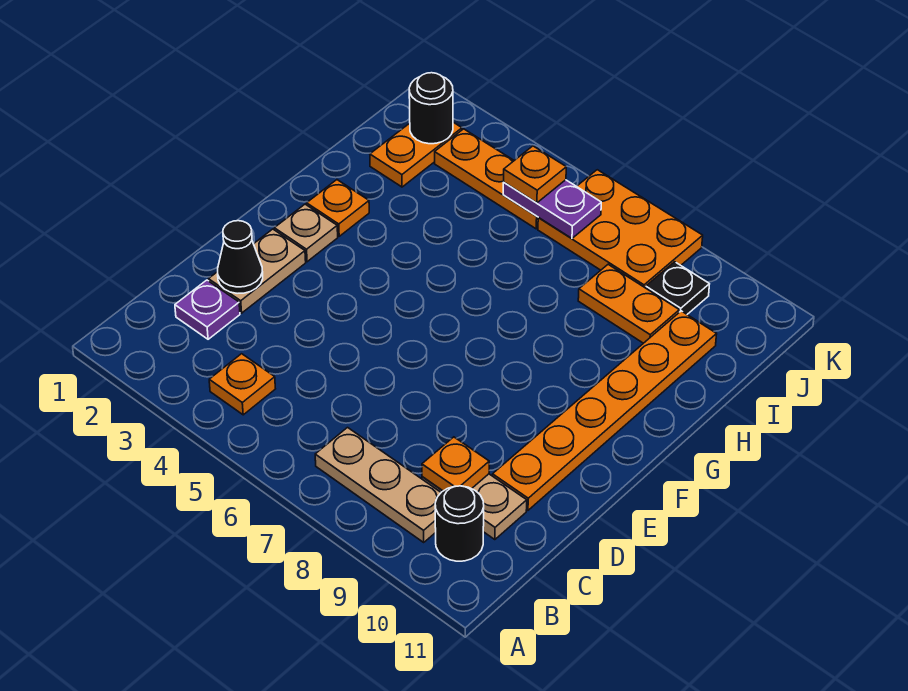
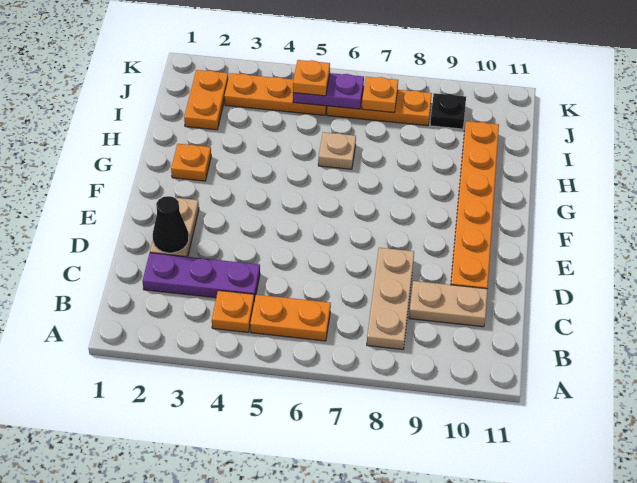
tan plate B7:B9 level 1 -> tan plate B8:D8 level 1
black round brick B10 level 1 -> none
purple plate C2 level 1 -> purple plate C2:C4 level 1
orange plate C9 level 2 -> orange plate J7 level 2
tan plate F2 level 1 -> tan plate H6 level 1
orange plate I8:I9 level 1 -> orange plate B5:B6 level 1
black round brick J2 level 2 -> none
orange plate J6:K8 level 1 -> orange plate J6:J8 level 1

